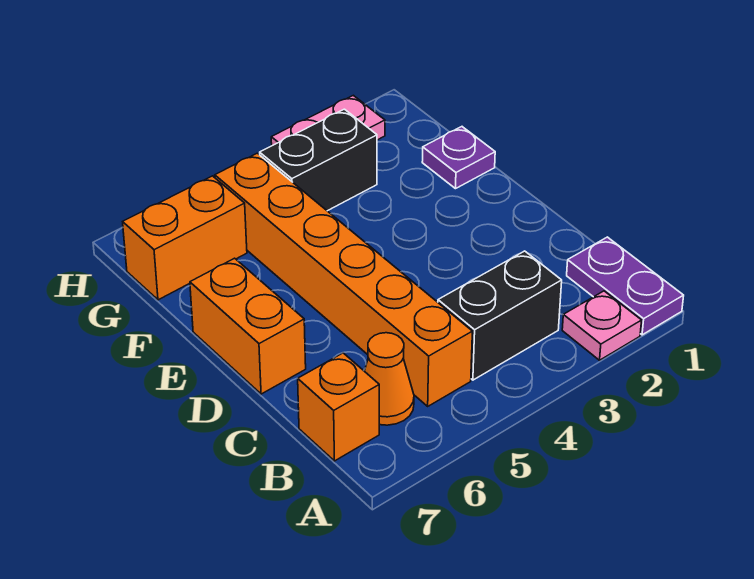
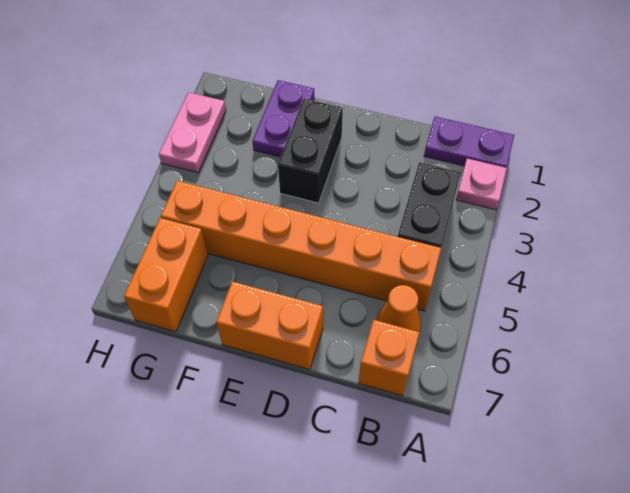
purple plate F1 level 1 -> purple plate F1:F2 level 1
black brick G3:G4 level 1 -> black brick E2:E3 level 1

